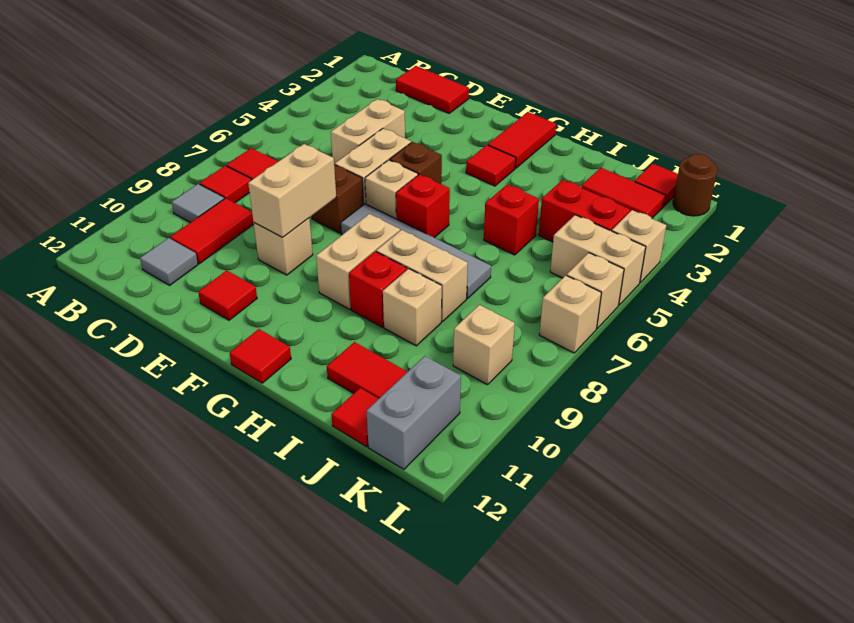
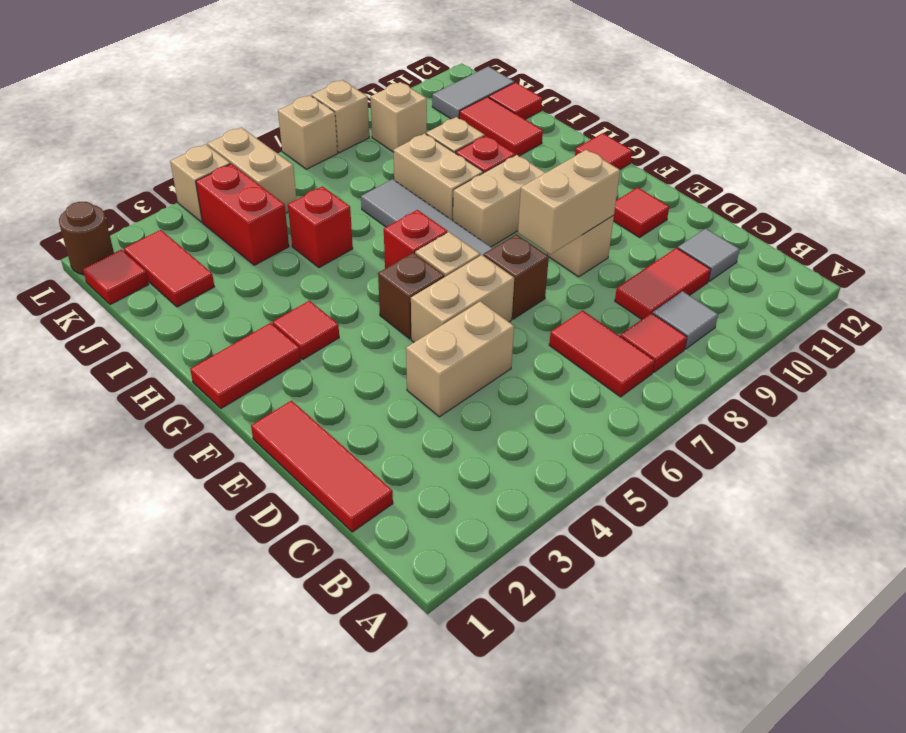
red tile C1:D1 level 1 -> red tile C1:E1 level 1
grey brick K11:K12 level 1 -> grey tile K11:K12 level 1
tan brick L6 level 1 -> tan brick L8 level 1

